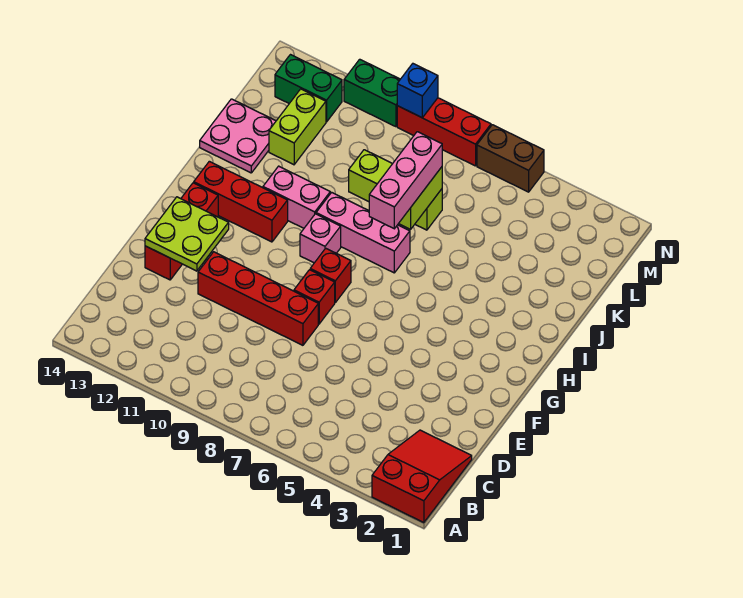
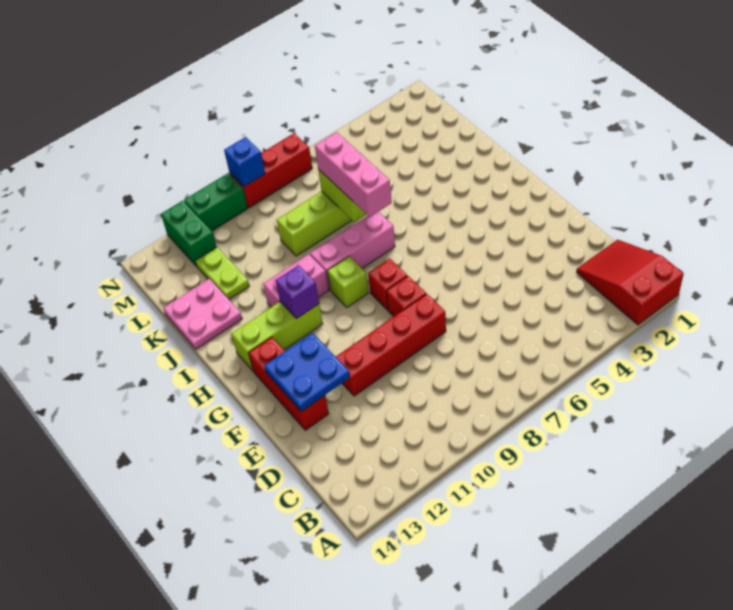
lime plate E12:F13 level 2 -> blue plate E12:F13 level 2
pink brick H9 level 1 -> lime brick H9 level 1
red brick H11:H13 level 1 -> lime brick H11:H13 level 1
none -> purple brick H11 level 2
lime brick K12:L12 level 1 -> lime plate K12:L12 level 1
green brick M12:M13 level 1 -> green brick M12:N12 level 1
brown brick N5:N6 level 1 -> none

